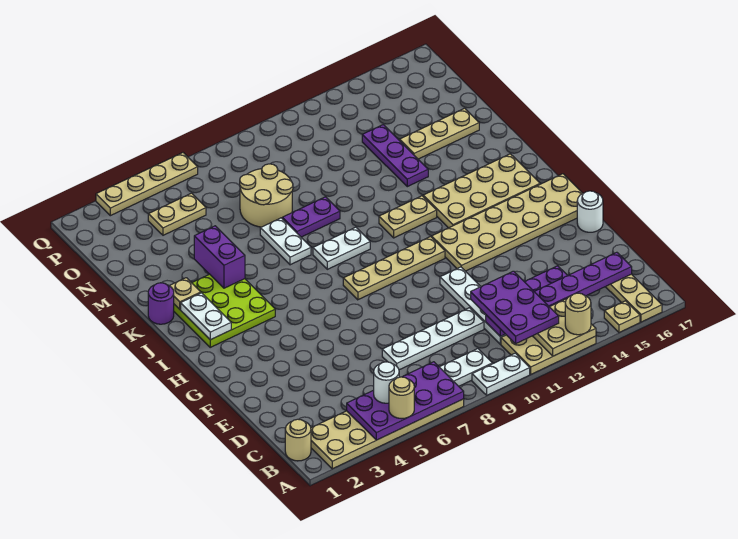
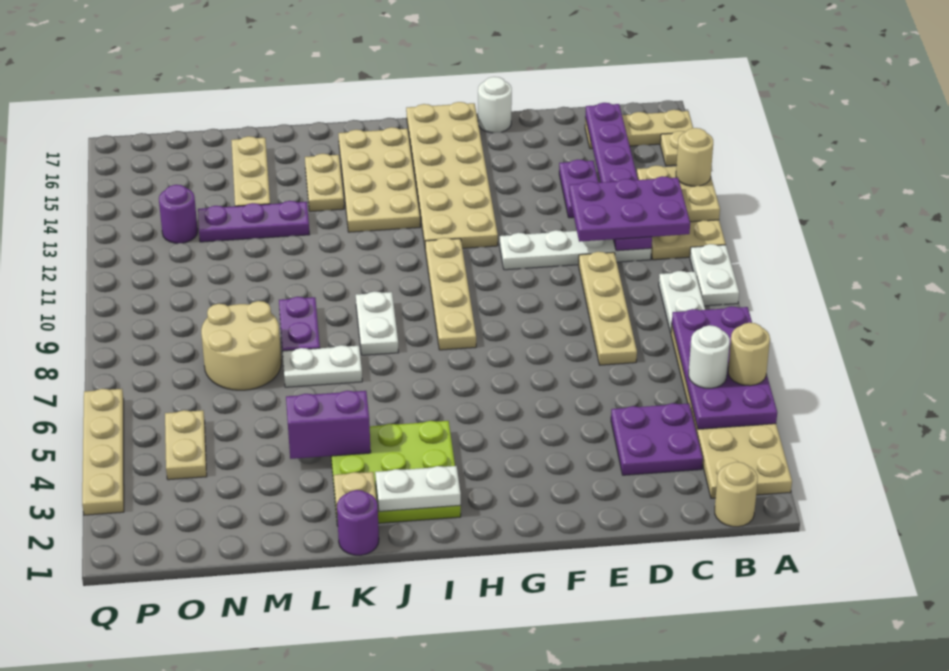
none -> purple plate C3:D4 level 1
white plate D7:D10 level 1 -> tan plate D7:D10 level 1
tan plate J11:J12 level 1 -> tan plate K14:K15 level 1
none -> purple round brick O13 level 1

